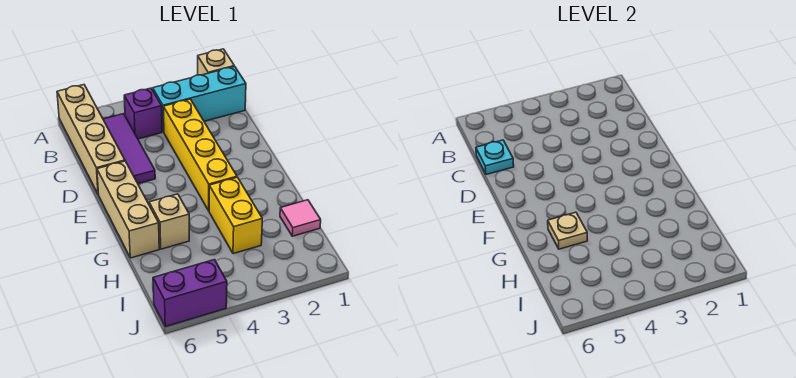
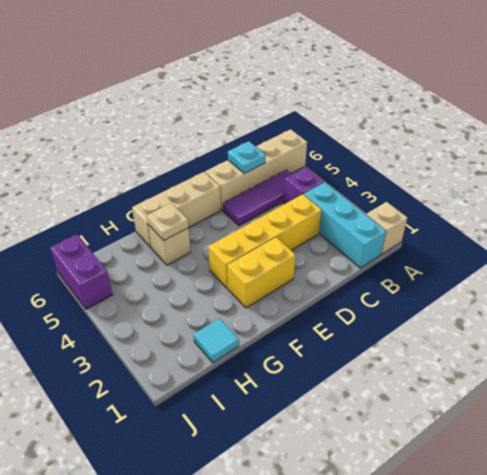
yellow brick G3:H3 level 1 -> yellow brick E2:F2 level 1
pink tile H1 level 1 -> cyan tile H1 level 1

